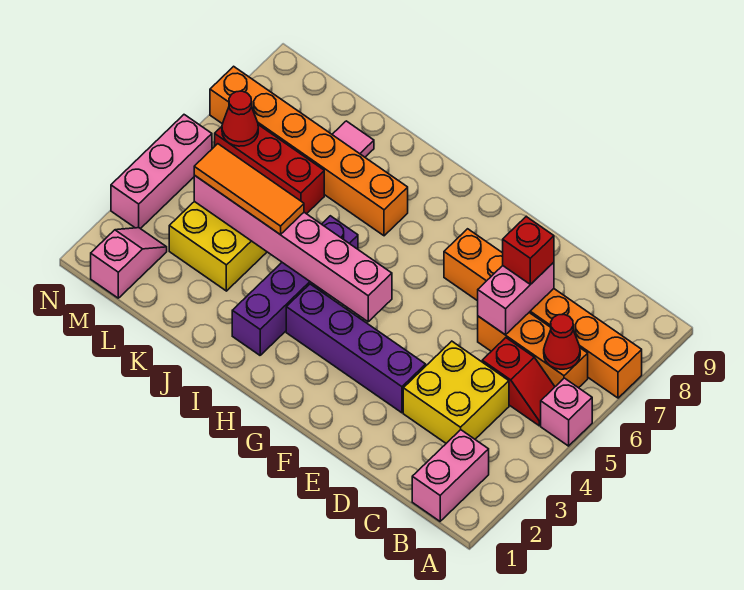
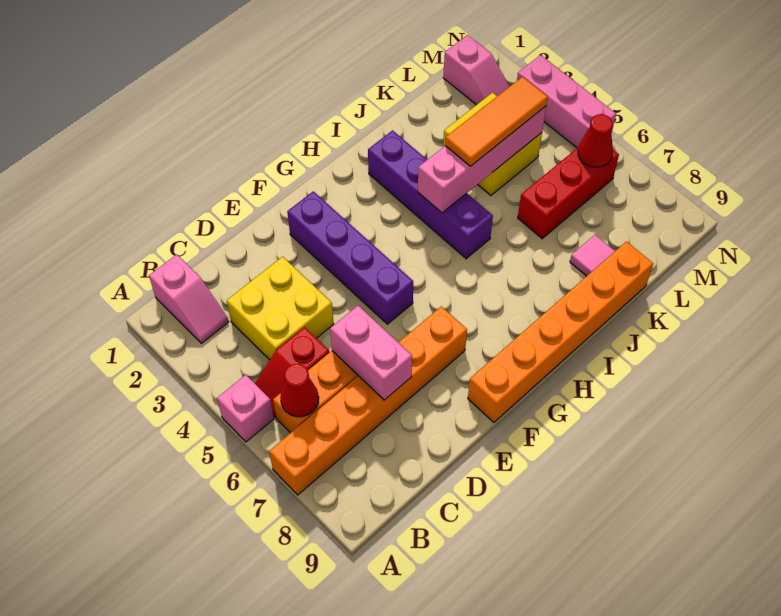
pink brick B1:B2 level 1 -> pink slope B1:B2 level 1 top 1
red brick D7 level 3 -> none
purple brick E3:H3 level 1 -> purple brick F2:F5 level 1
pink brick G4:L4 level 2 -> pink brick I4:L4 level 2
orange brick I7:N7 level 1 -> orange brick F9:K9 level 1

